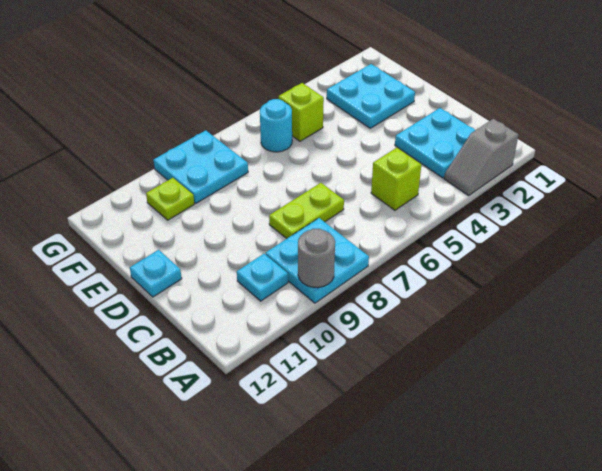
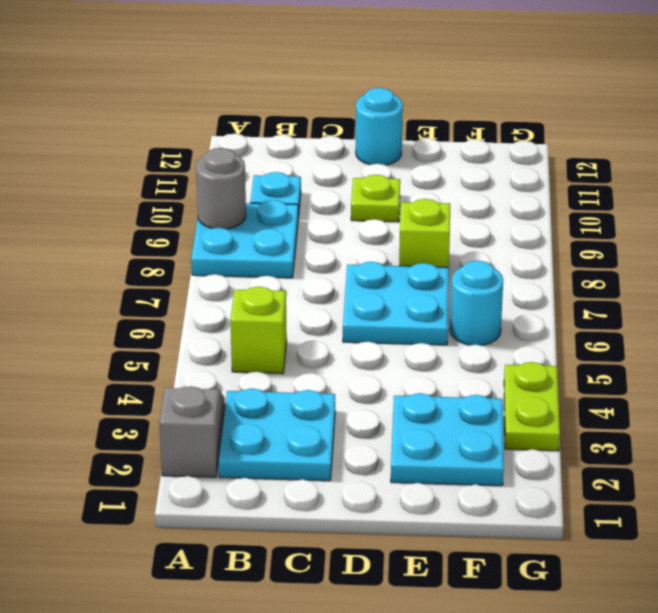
lime plate C7:C8 level 1 -> lime plate G3:G4 level 1
cyan plate D12 level 1 -> cyan round brick D12 level 1
lime brick F5 level 1 -> lime brick E8 level 1
cyan plate F8:G9 level 1 -> cyan plate D6:E7 level 1
lime plate F10 level 1 -> lime plate D10 level 1

